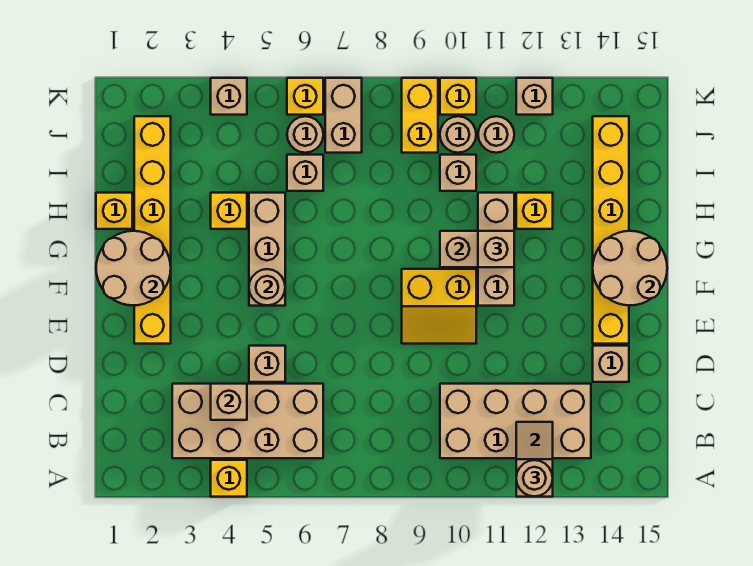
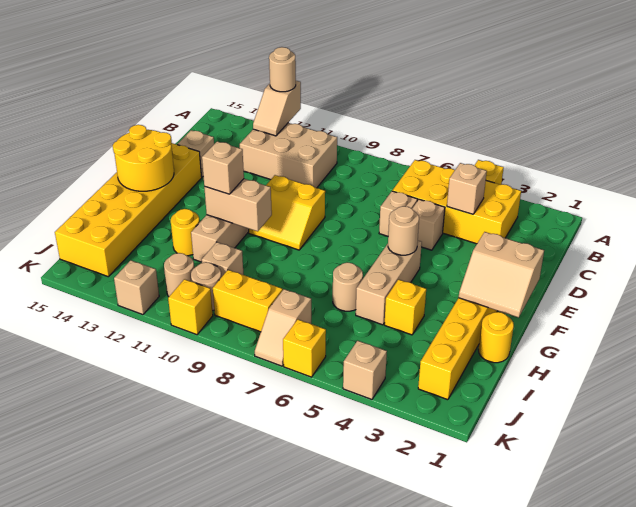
tan brick B3:C6 level 1 -> yellow brick B3:C6 level 1
tan brick B10:C13 level 1 -> tan brick B10:C12 level 1
yellow slope E9:F10 level 1 top F -> yellow slope E9:F10 level 1 top E
yellow brick E14:J14 level 1 -> yellow brick E14:J15 level 1
tan round brick F1:G2 level 2 -> tan slope F1:G2 level 2 top F
tan round brick F14:G15 level 2 -> yellow round brick F14:G15 level 2
yellow brick H1 level 1 -> yellow round brick H1 level 1
yellow brick H12 level 1 -> yellow round brick H12 level 1
tan brick I6 level 1 -> tan brick D6 level 1
tan round brick J6 level 1 -> tan round brick H6 level 1
tan brick J7:K7 level 1 -> tan slope J7:K7 level 1 top J
yellow brick J9:K9 level 1 -> yellow brick J8:J9 level 1

